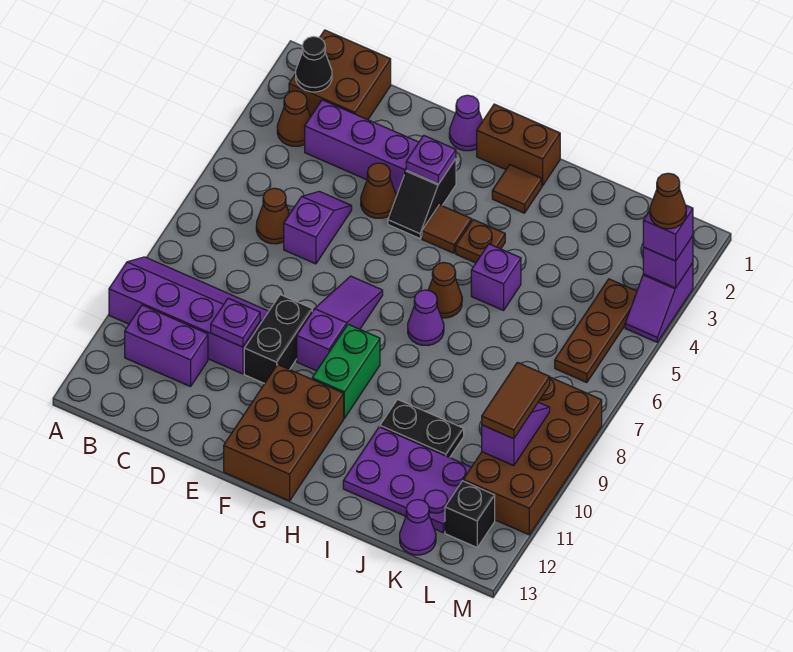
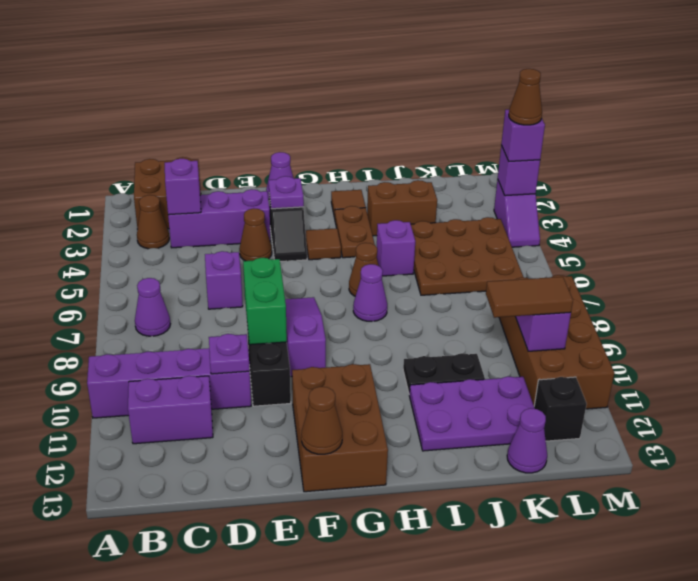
black cone B2 level 2 -> none
none -> purple cone B7 level 1
none -> purple brick C3 level 2
brown cone C6 level 1 -> brown cone F13 level 2
brown brick G1:H1 level 1 -> brown brick I3:J3 level 1
green brick G9:G10 level 1 -> green brick E8:E9 level 2
brown plate H4 level 1 -> brown plate H3:H4 level 1
brown plate L4:L6 level 1 -> brown plate J4:L6 level 1
brown tile L9:L10 level 3 -> brown tile K10:L10 level 3

